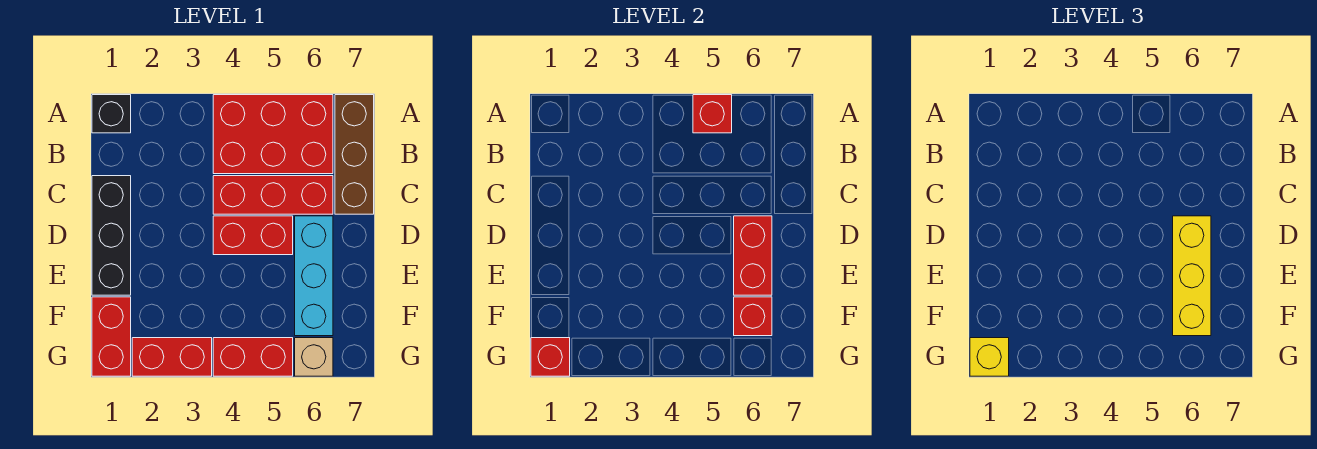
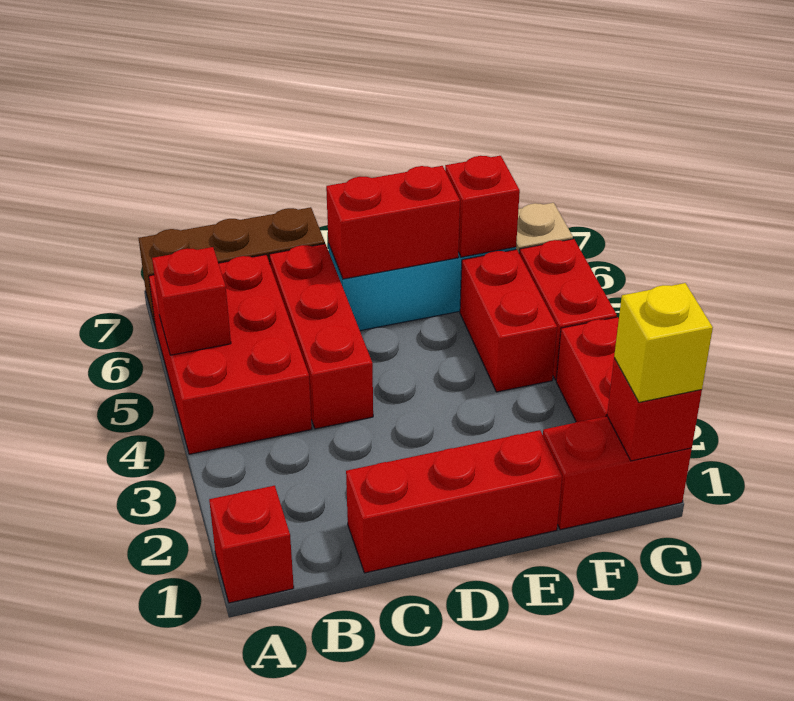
black brick A1 level 1 -> red brick A1 level 1
black brick C1:E1 level 1 -> red brick C1:E1 level 1
red brick D4:D5 level 1 -> red brick F4:F5 level 1
yellow brick D6:F6 level 3 -> none

